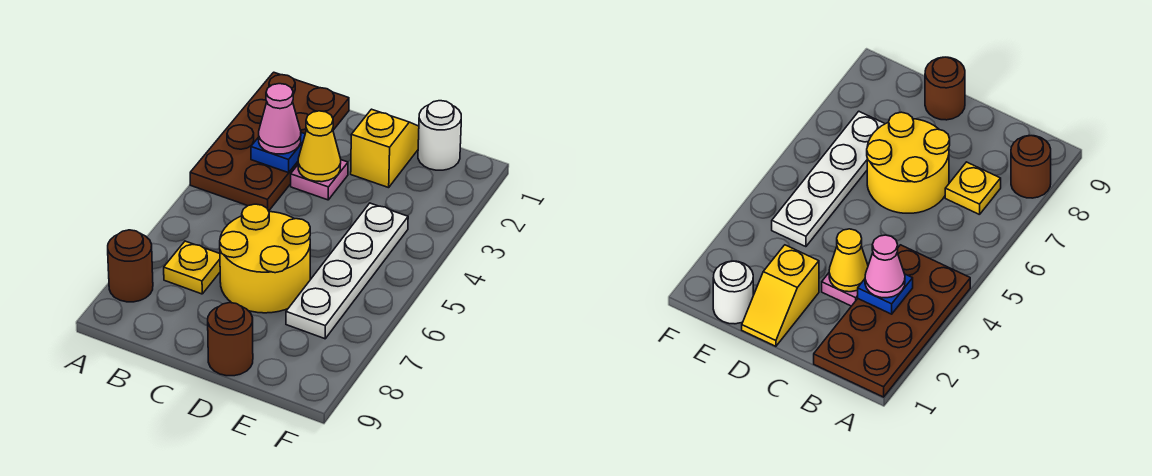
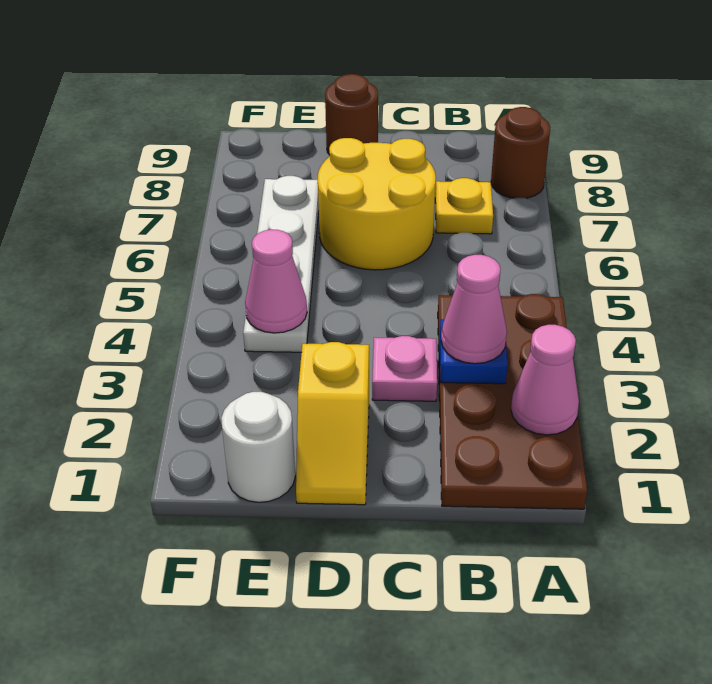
none -> pink cone A2 level 2
yellow cone C3 level 2 -> none
none -> pink cone E4 level 2

